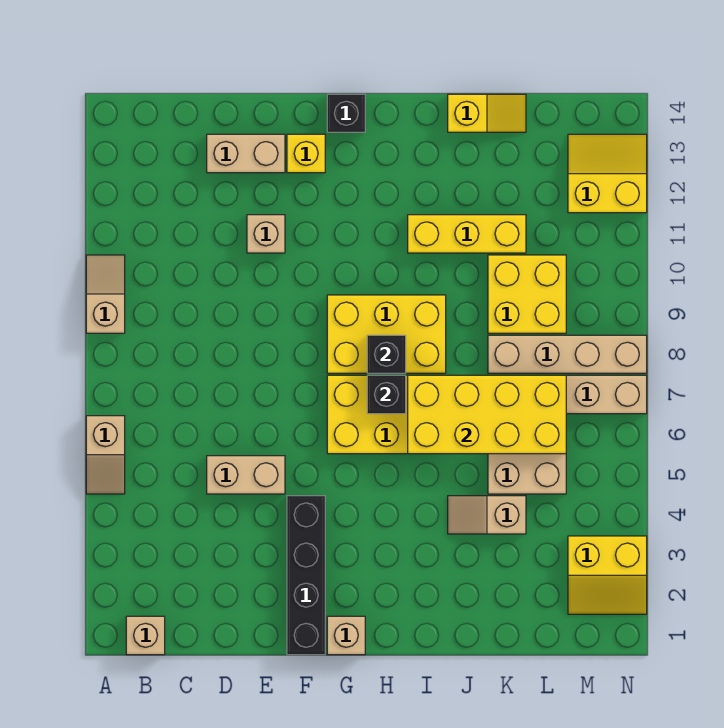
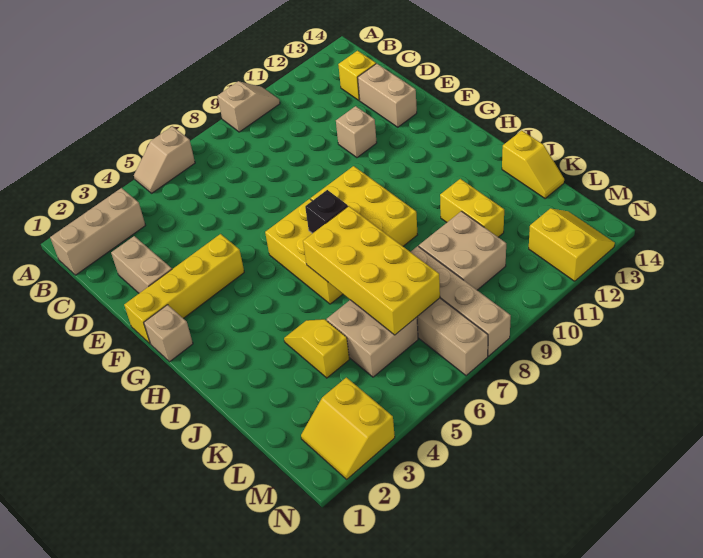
tan brick B1 level 1 -> tan brick B1:B3 level 1
tan brick D5:E5 level 1 -> tan brick D2:E2 level 1
black brick F1:F4 level 1 -> yellow brick F1:F4 level 1
yellow brick F13 level 1 -> yellow brick C13 level 1
black brick G14 level 1 -> none
black brick H8 level 2 -> none
yellow brick I11:K11 level 1 -> yellow brick J11:K11 level 1
tan slope J4:K4 level 1 top K -> yellow slope J4:K4 level 1 top K
yellow brick K9:L10 level 1 -> tan brick K9:L10 level 1

